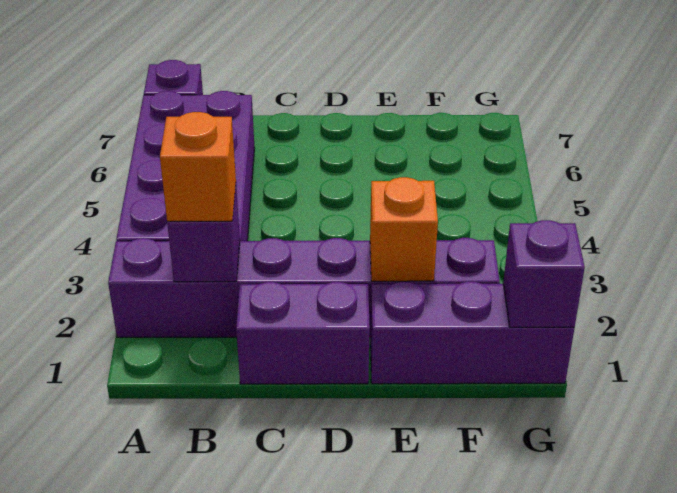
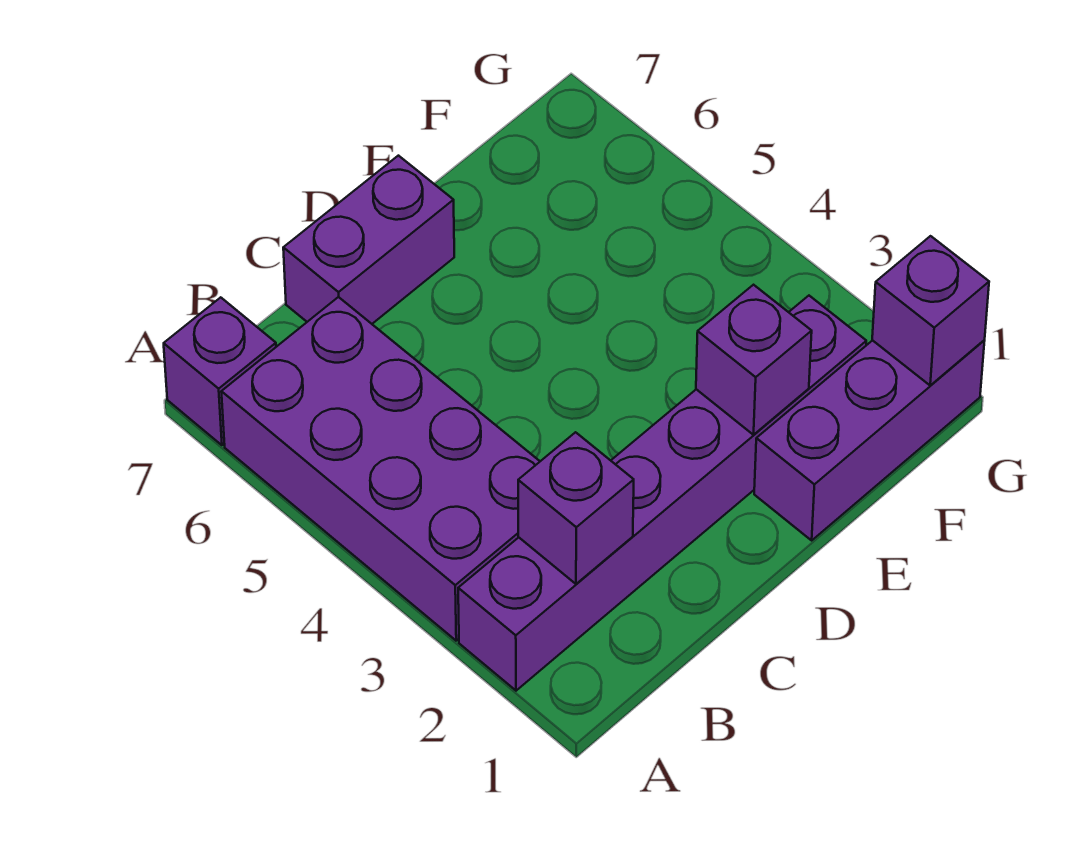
orange brick B2 level 3 -> none
purple brick C1:D1 level 1 -> purple brick C7:D7 level 1
orange brick E2 level 2 -> purple brick E2 level 2

